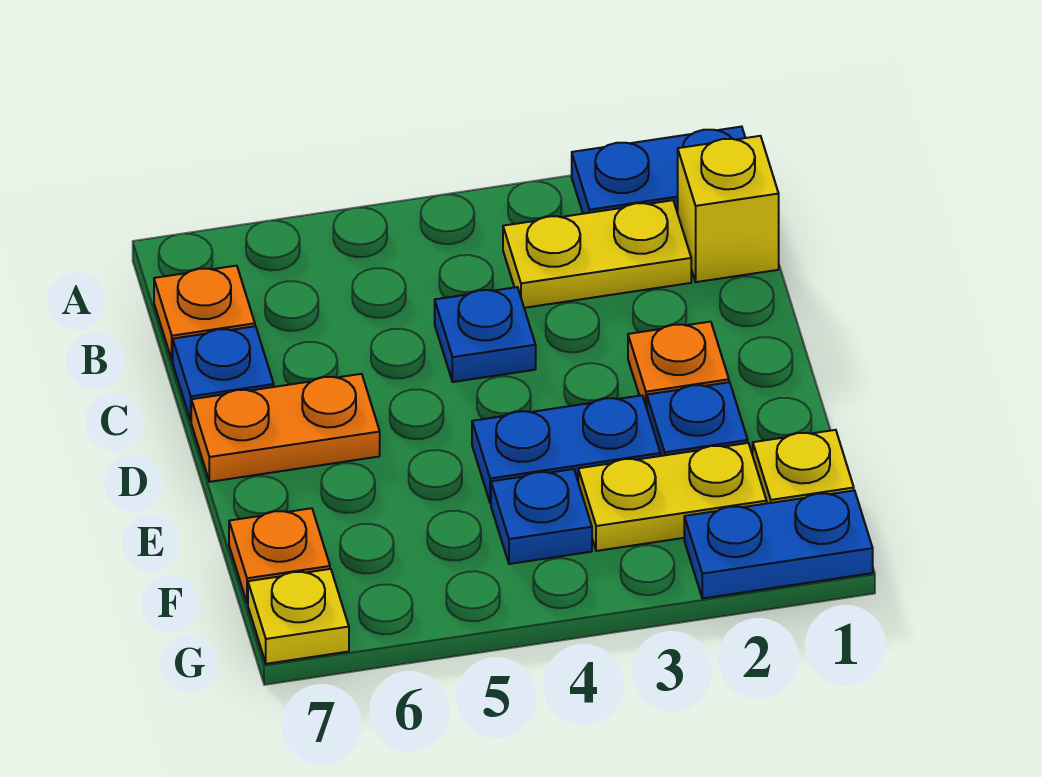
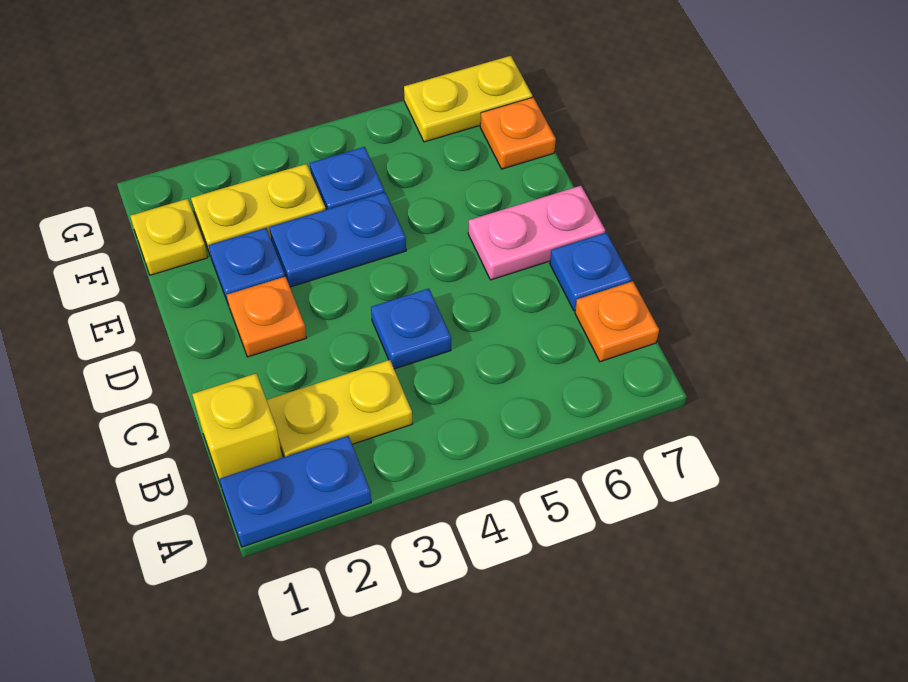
orange plate D6:D7 level 1 -> pink plate D6:D7 level 1
blue plate G1:G2 level 1 -> none
yellow plate G7 level 1 -> yellow plate G6:G7 level 1

